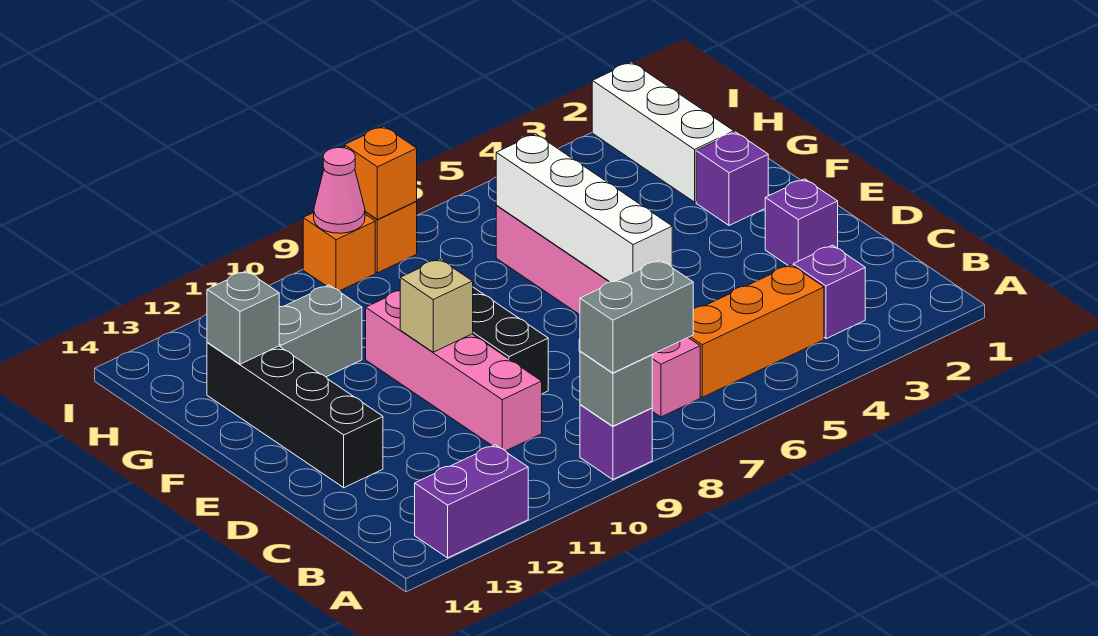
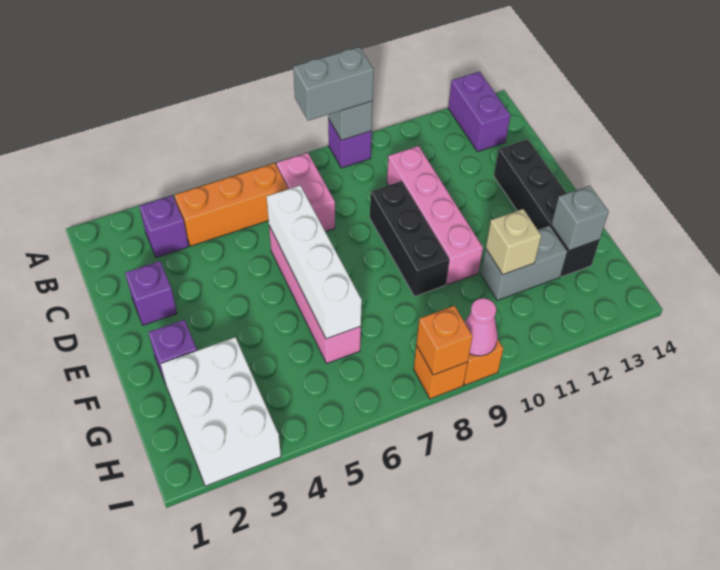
purple brick A12:A13 level 1 -> purple brick A13:B13 level 1
tan brick E10 level 2 -> tan brick G11 level 2
white brick G2:I2 level 1 -> white brick G2:I3 level 1

